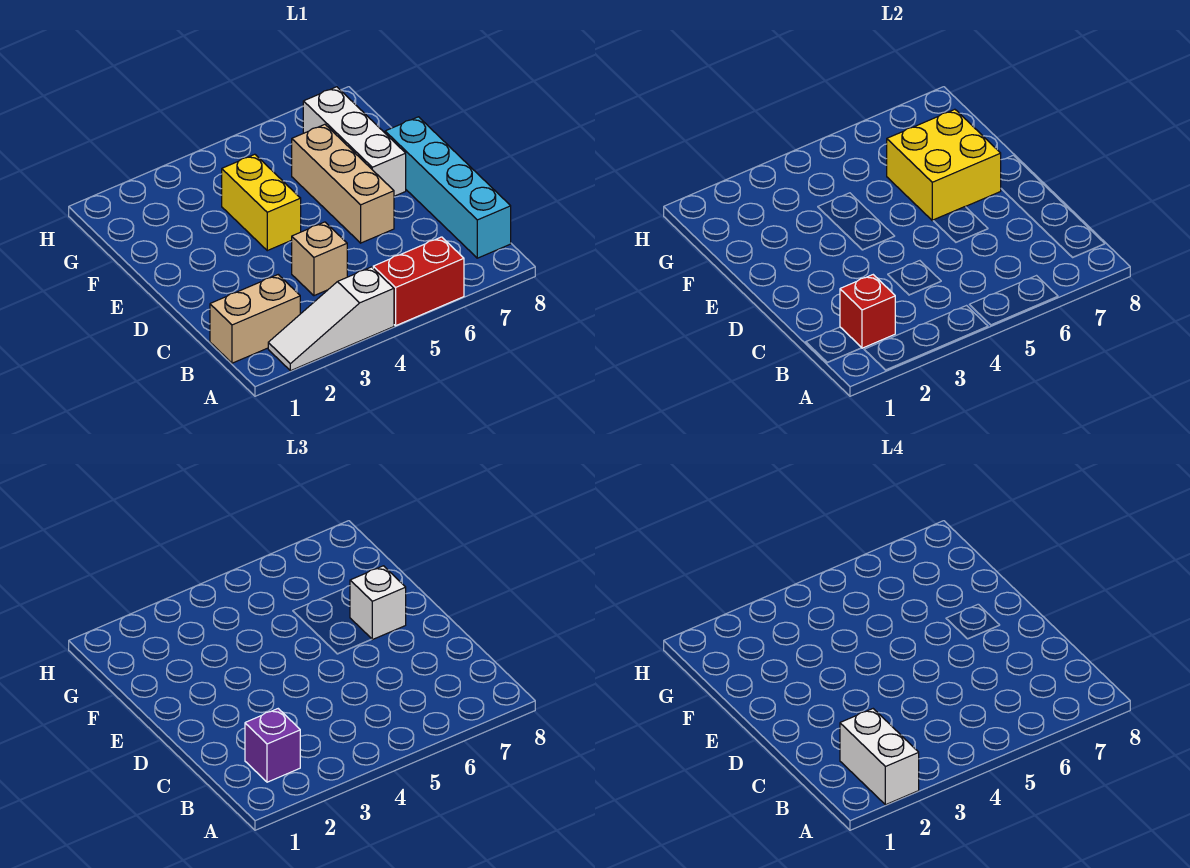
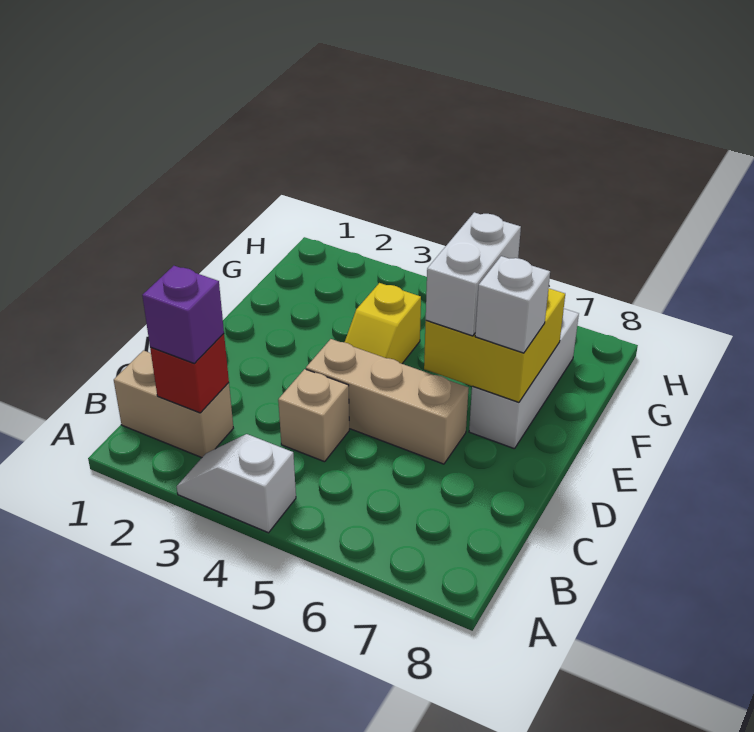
white slope A2:A4 level 1 top 4 -> white slope A3:A4 level 1 top 4
white brick A2:B2 level 4 -> white brick E6:F6 level 3
red brick A5:A6 level 1 -> none
cyan brick B8:E8 level 1 -> none
tan brick D6:F6 level 1 -> tan brick D4:D6 level 1
yellow brick E4:F4 level 1 -> yellow slope E4:F4 level 1 top F

